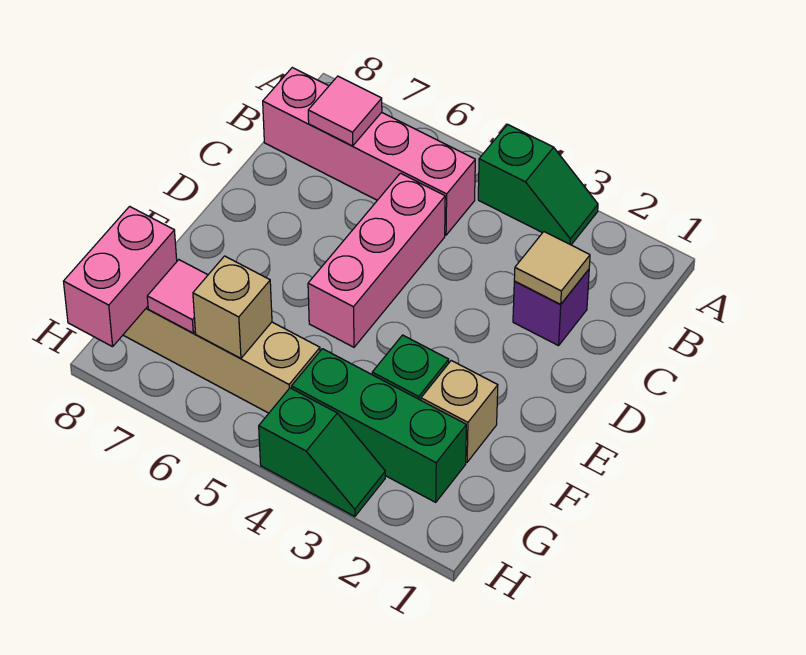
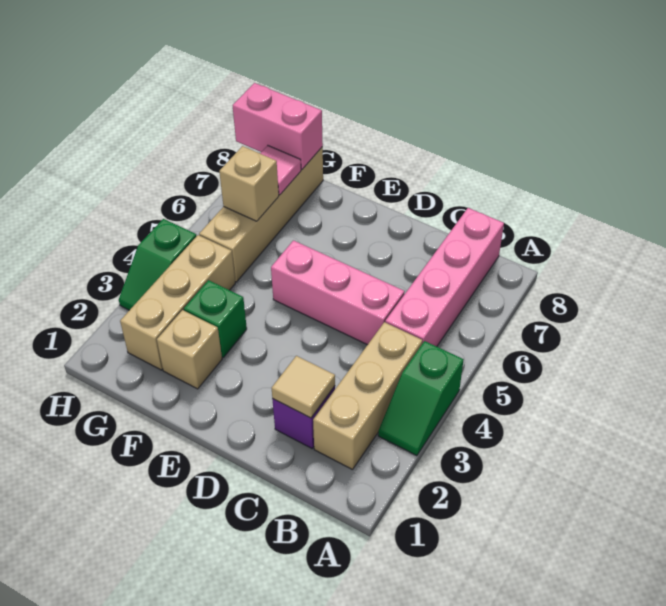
none -> tan brick B2:B4 level 1
pink tile B7 level 2 -> none
green brick G2:G4 level 1 -> tan brick G2:G4 level 1

